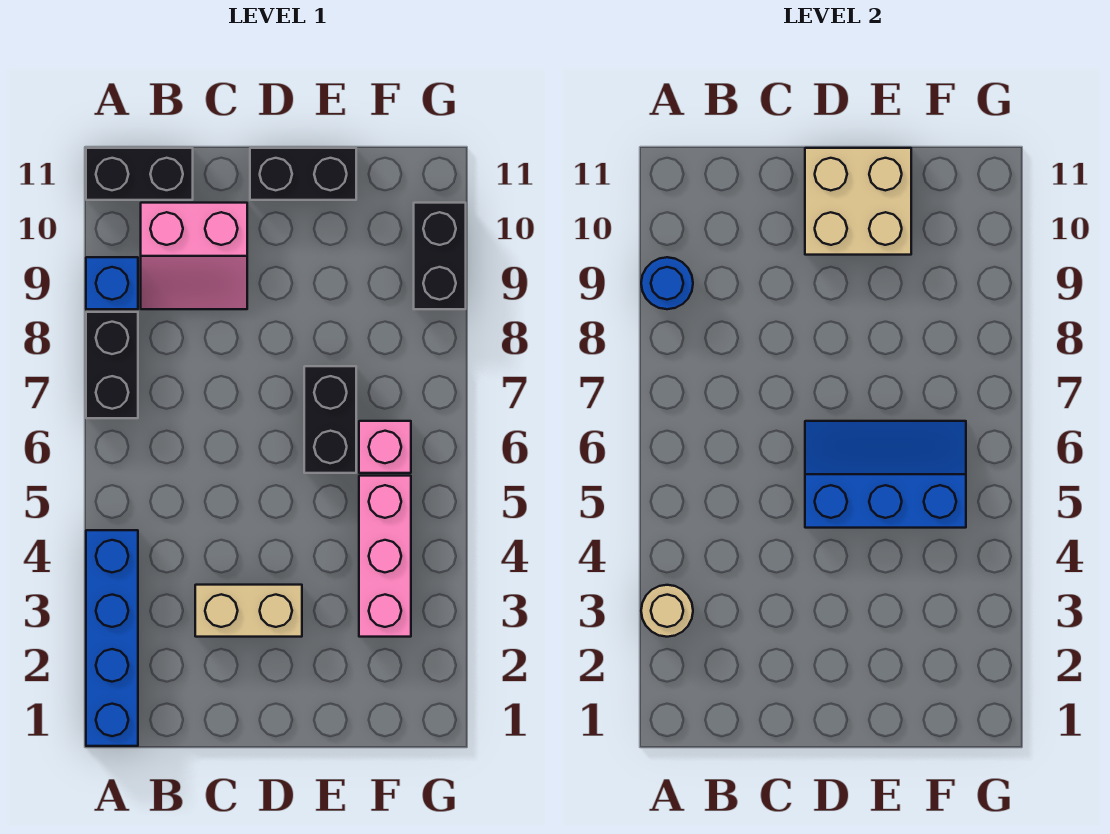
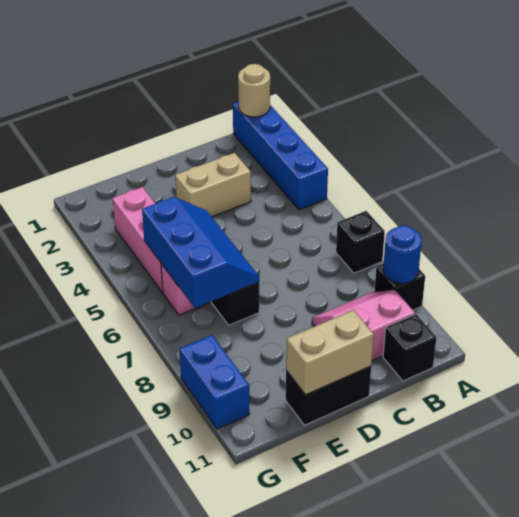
tan round brick A3 level 2 -> tan round brick A1 level 2
black brick A7:A8 level 1 -> black brick A7 level 1
blue brick A9 level 1 -> black brick A9 level 1
black brick A11:B11 level 1 -> black brick B11 level 1
blue slope D5:F6 level 2 top 5 -> blue slope E5:F7 level 2 top F
tan brick D10:E11 level 2 -> tan brick D11:E11 level 2
black brick G9:G10 level 1 -> blue brick G9:G10 level 1

